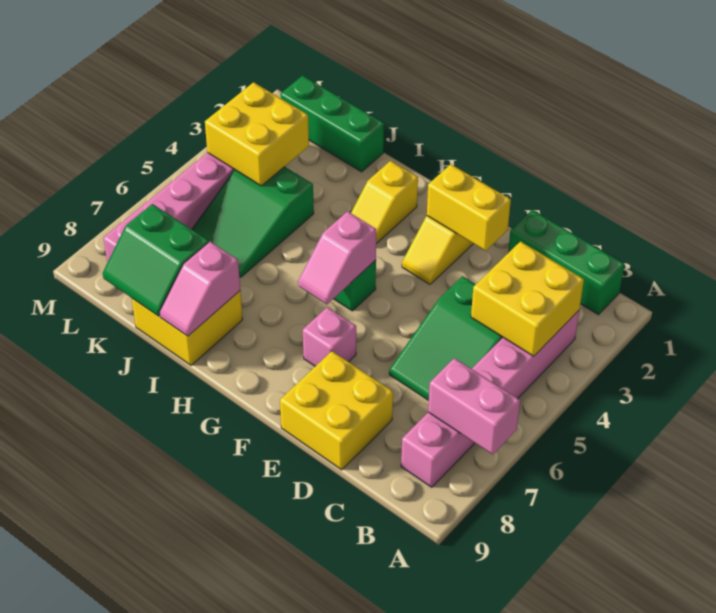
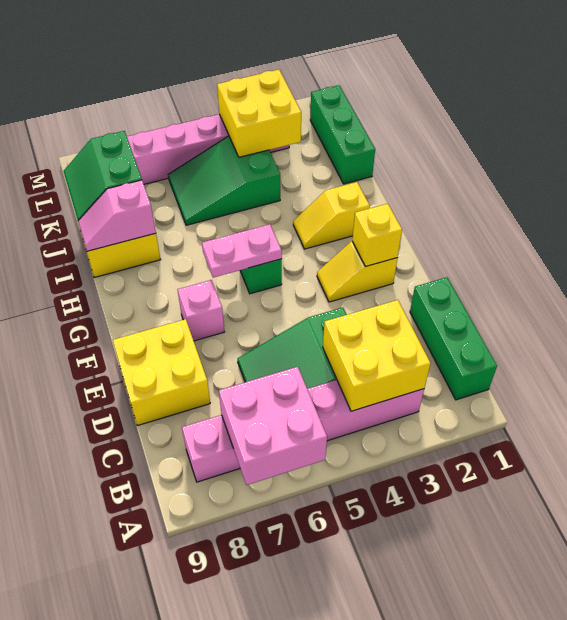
pink brick A7:B7 level 2 -> pink brick A6:B7 level 2
yellow brick E2:F2 level 2 -> yellow brick F2 level 2
pink slope G5:G6 level 2 top 5 -> pink plate G5:G6 level 2

